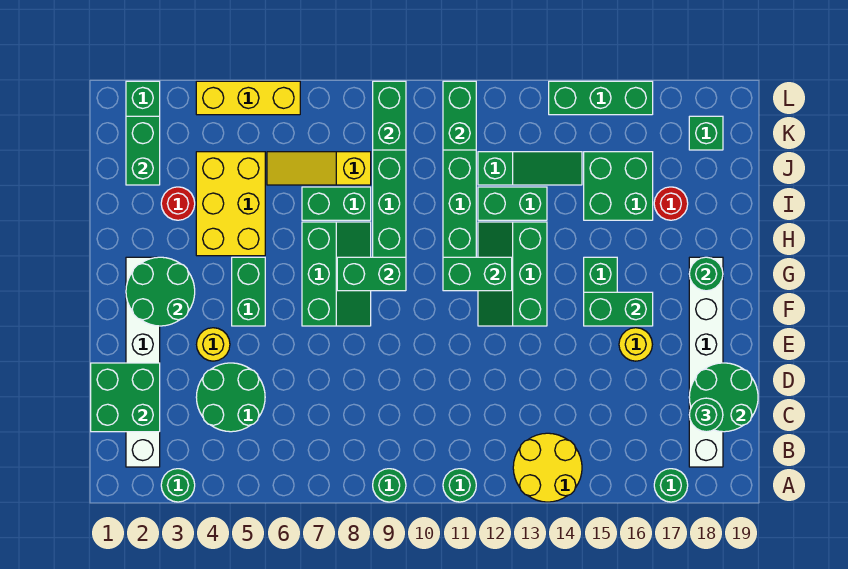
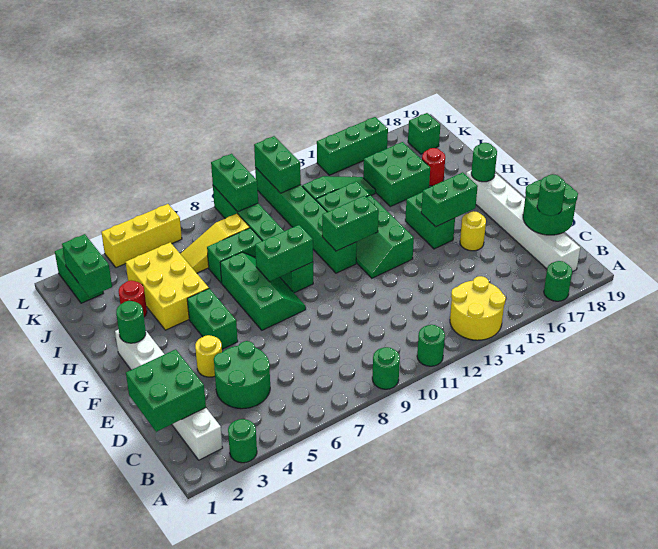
green round brick F2:G3 level 2 -> green round brick G2 level 2

